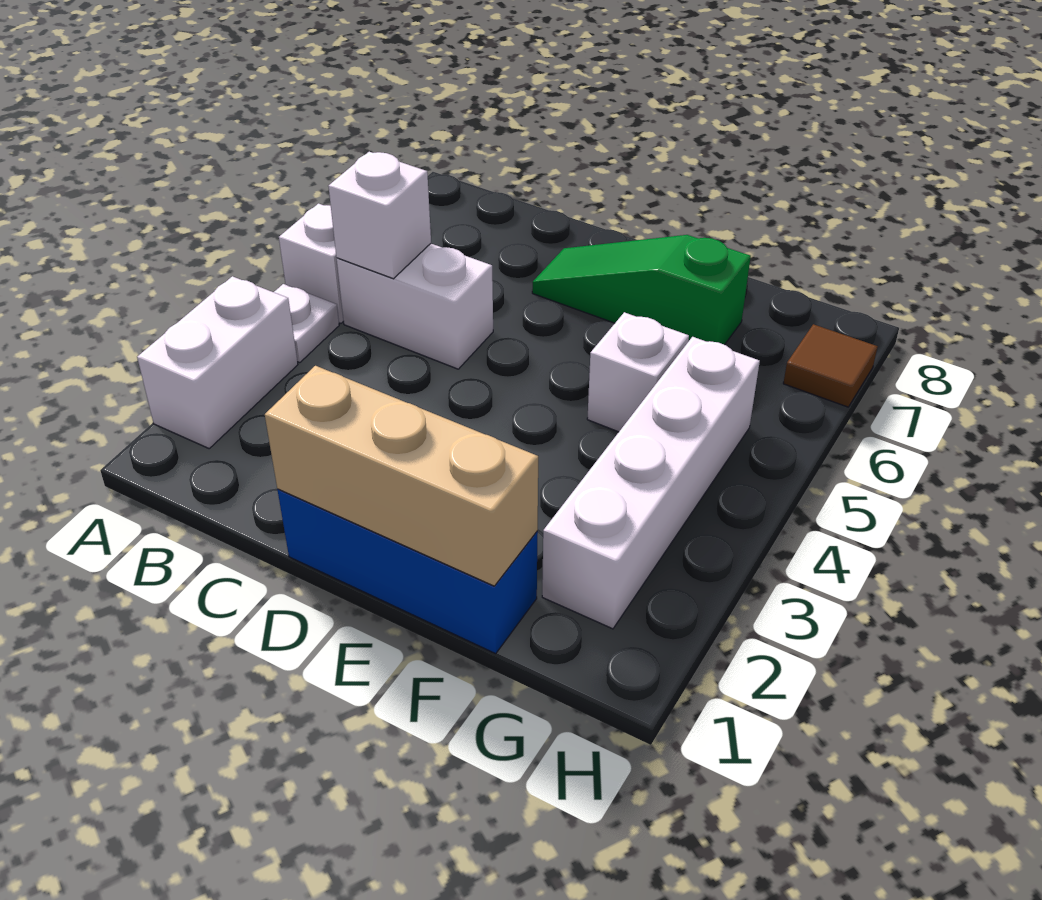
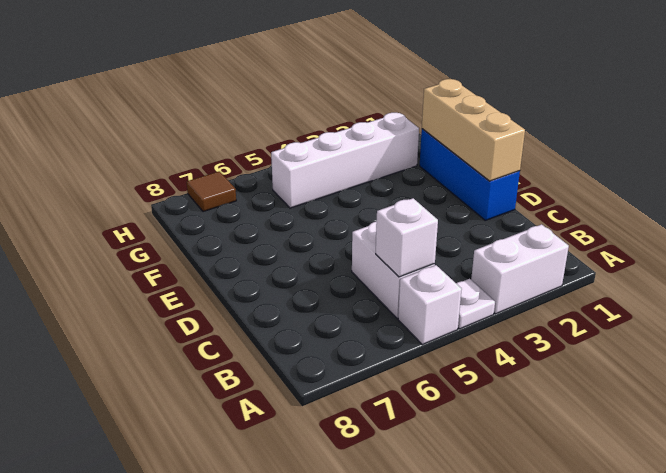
green slope D7:F7 level 1 top F -> none
white brick F5 level 1 -> none

